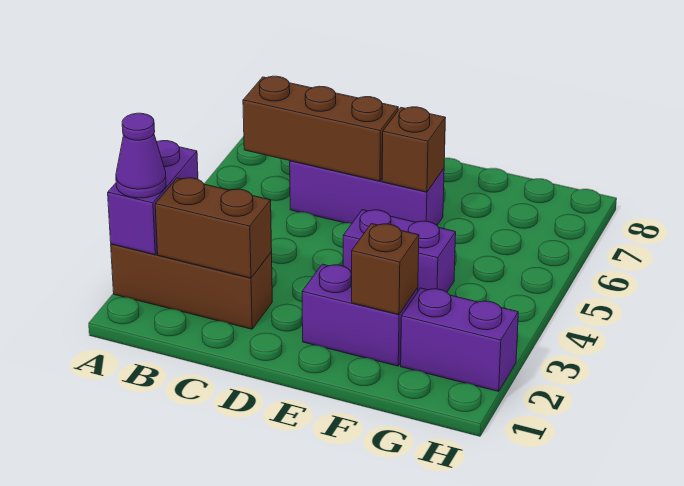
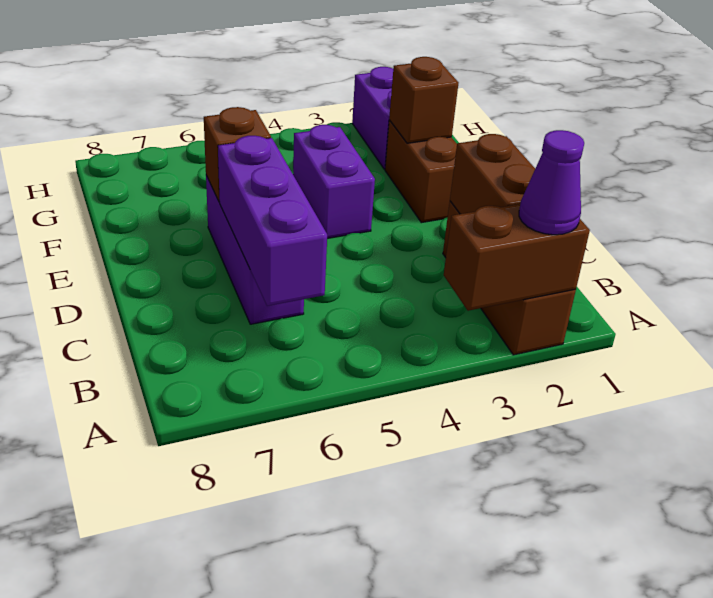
purple brick A2:A3 level 2 -> brown brick A2:A3 level 2
brown brick B6:D6 level 2 -> purple brick B6:D6 level 2
purple brick E2:F2 level 1 -> brown brick E2:F2 level 1

